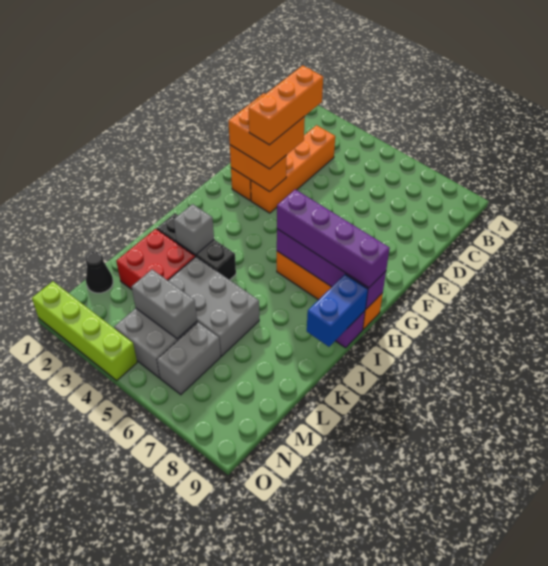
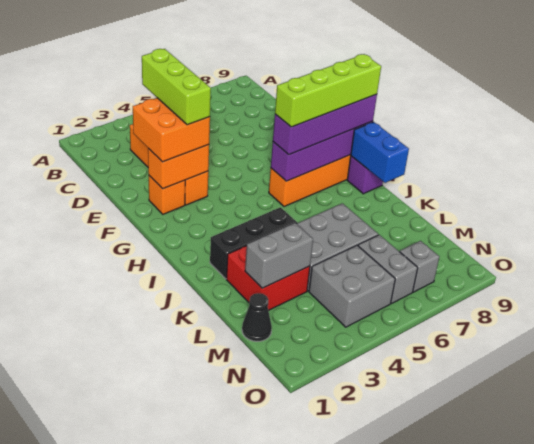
orange brick D3:F3 level 4 -> lime brick D3:F3 level 4
grey brick J3 level 2 -> grey brick N7 level 1
grey brick M4:M5 level 2 -> grey brick L2:L3 level 2
lime brick O1:O4 level 1 -> lime brick H6:H9 level 4

